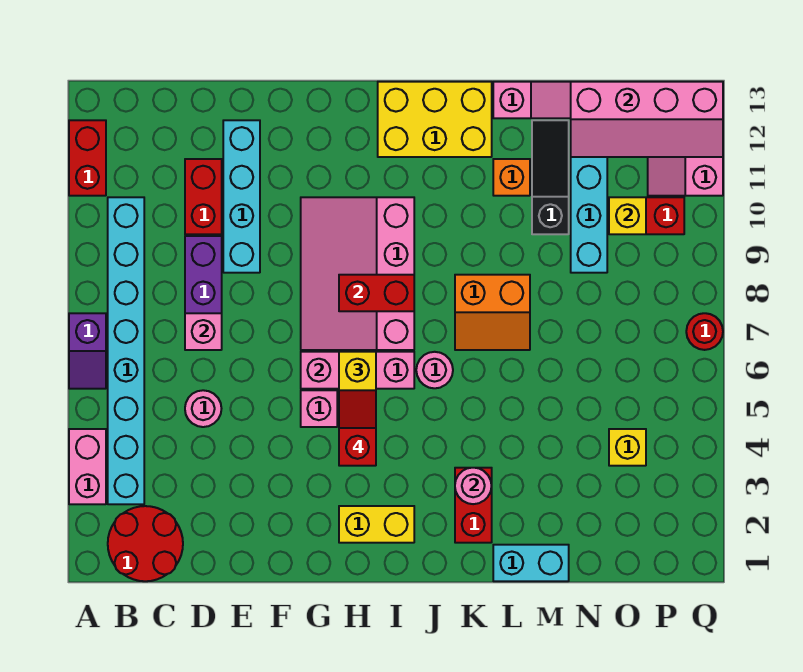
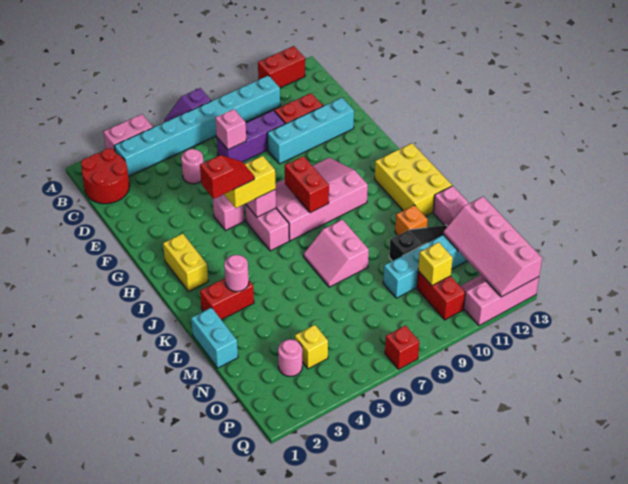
pink round brick J6 level 1 -> pink round brick O3 level 1
orange slope K7:L8 level 1 top 8 -> pink slope K7:L8 level 1 top 8
red round brick Q7 level 1 -> red brick Q7 level 1

